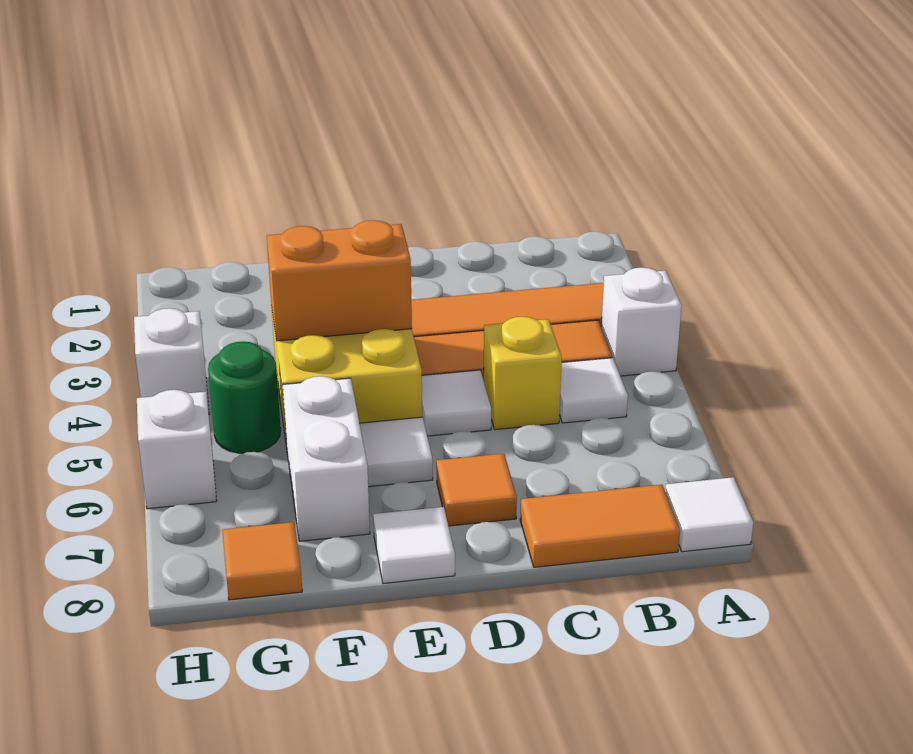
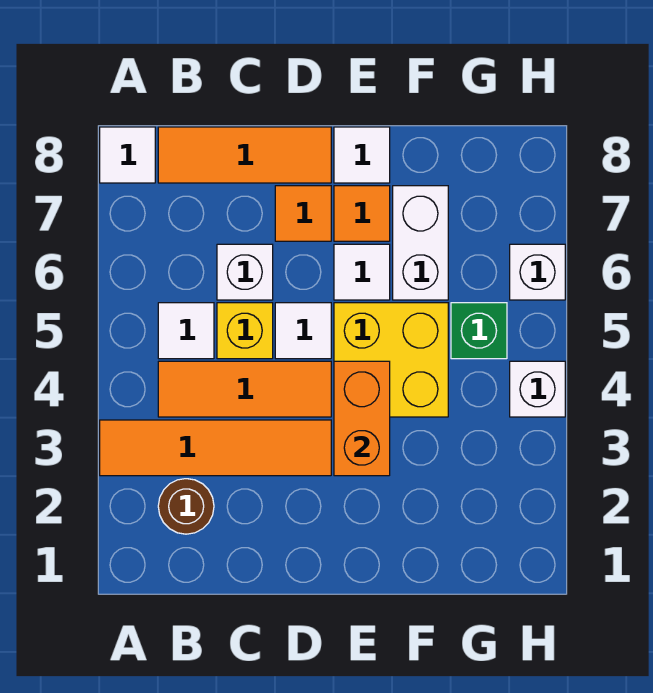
white brick A4 level 1 -> white brick C6 level 1
none -> brown round brick B2 level 1
orange tile B8:C8 level 1 -> orange tile B8:D8 level 1
orange brick E4:F4 level 2 -> orange brick E3:E4 level 2
green round brick G5 level 1 -> green brick G5 level 1
orange tile G8 level 1 -> orange tile E7 level 1

